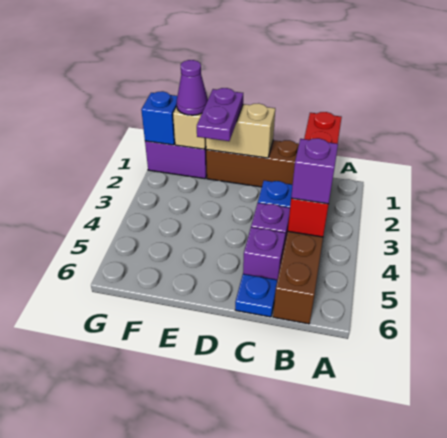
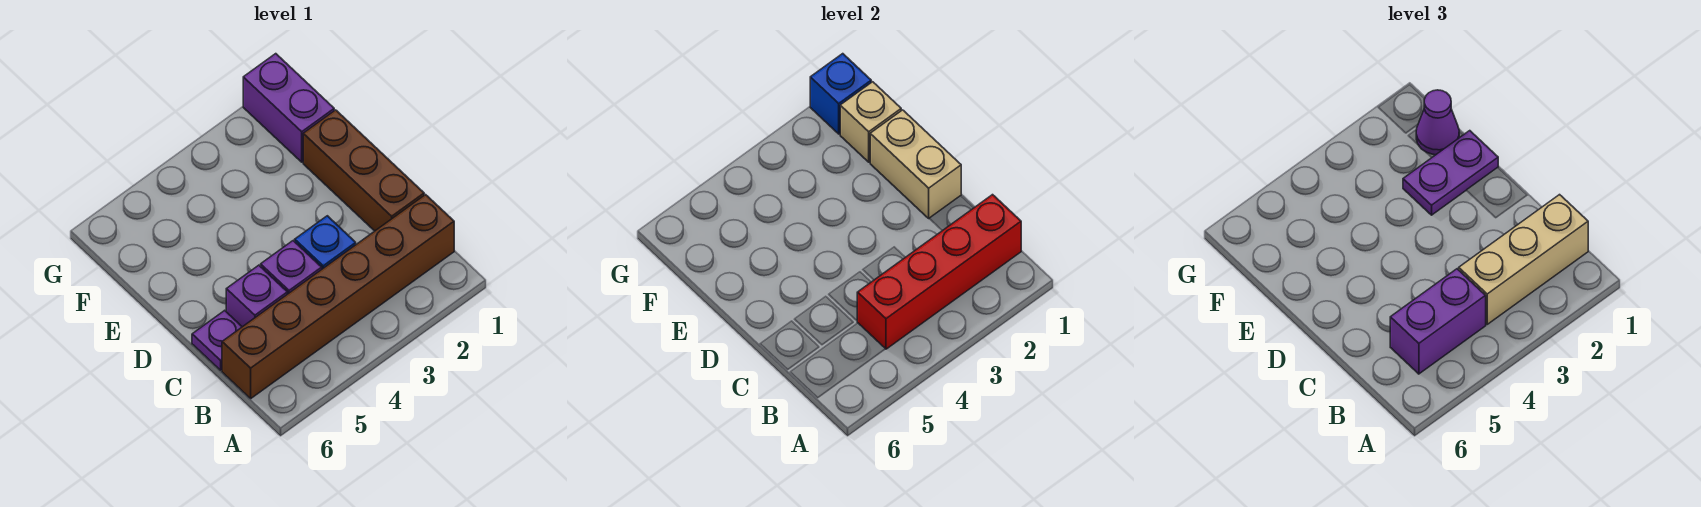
none -> tan brick B1:B3 level 3
purple brick B4 level 3 -> purple brick B4:B5 level 3
blue plate C6 level 1 -> purple plate C6 level 1

